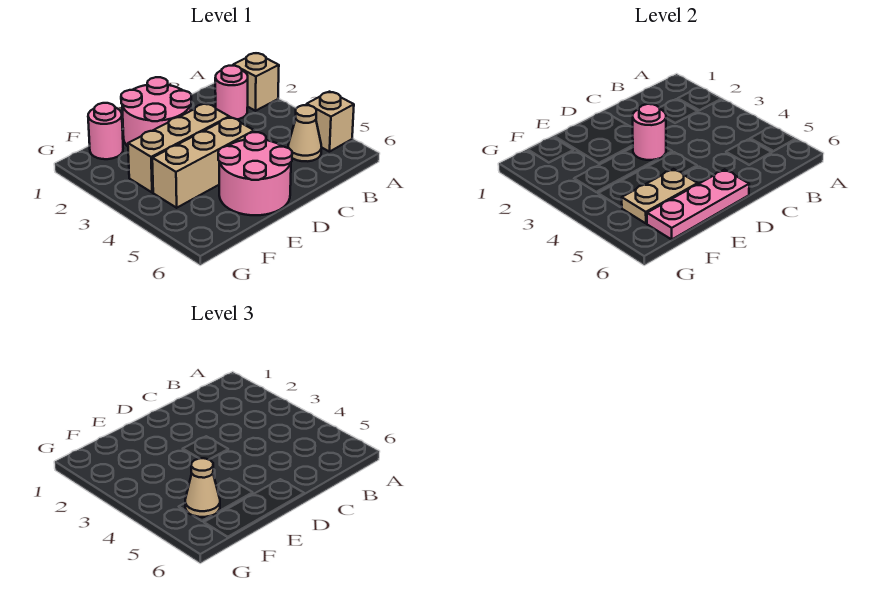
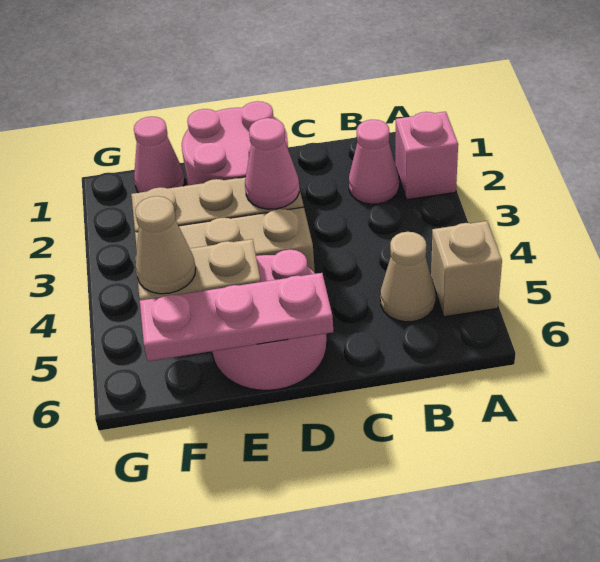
tan brick A2 level 1 -> pink brick A2 level 1
pink round brick B2 level 1 -> pink cone B2 level 1
pink round brick D3 level 2 -> pink cone D3 level 2
pink round brick F1 level 1 -> pink cone F1 level 1

